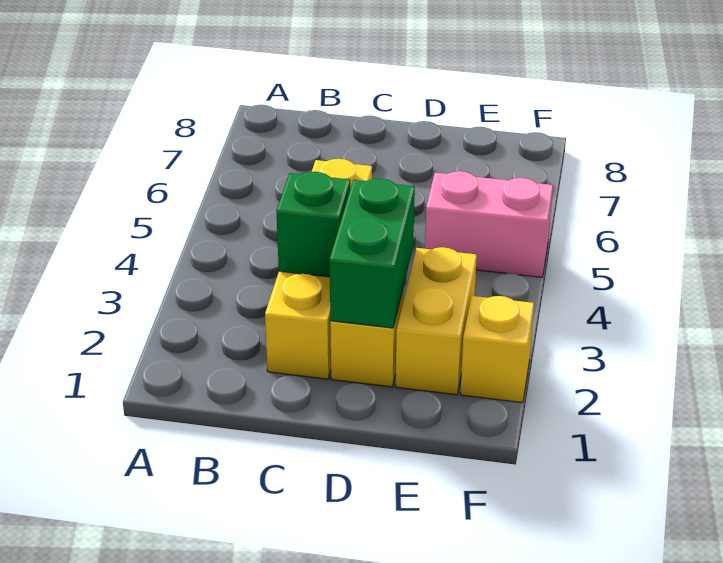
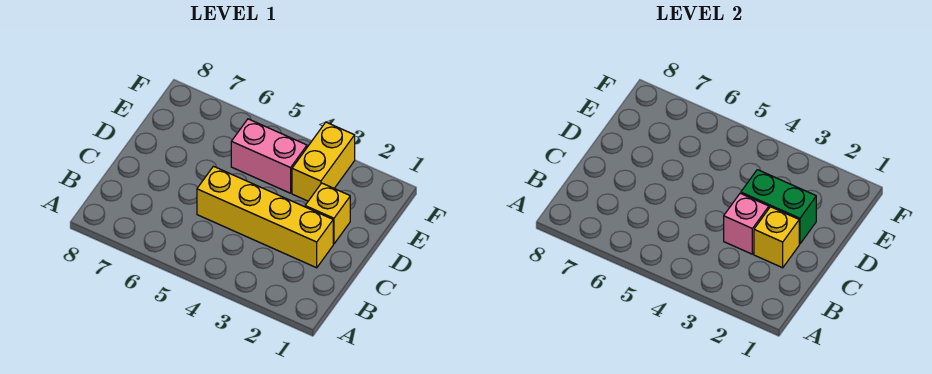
green brick C3 level 2 -> pink brick C3 level 2
yellow brick E2:E3 level 1 -> yellow brick E3:F3 level 1
pink brick E5:F5 level 1 -> pink brick E4:E5 level 1
yellow brick F2 level 1 -> yellow brick C2 level 2

